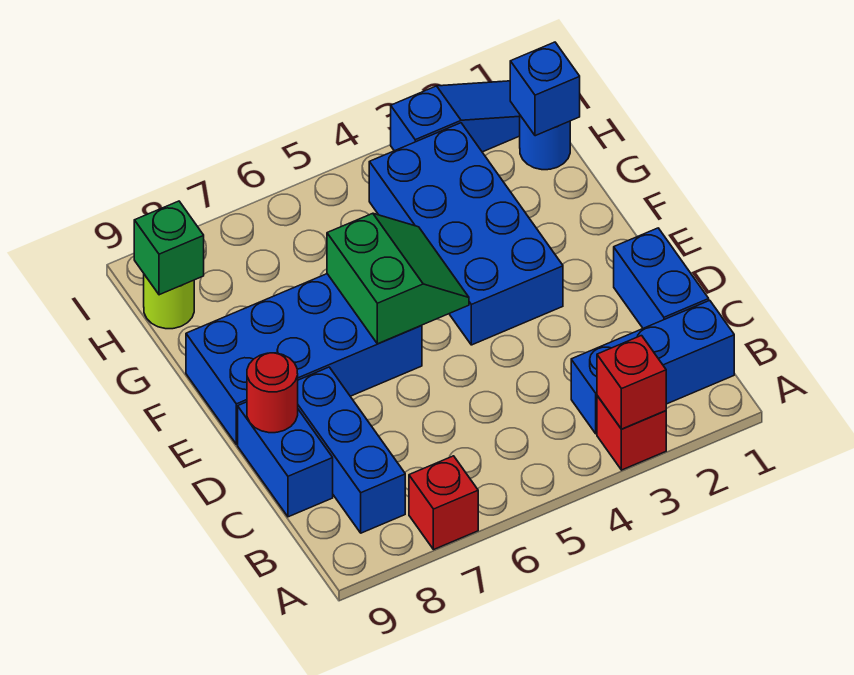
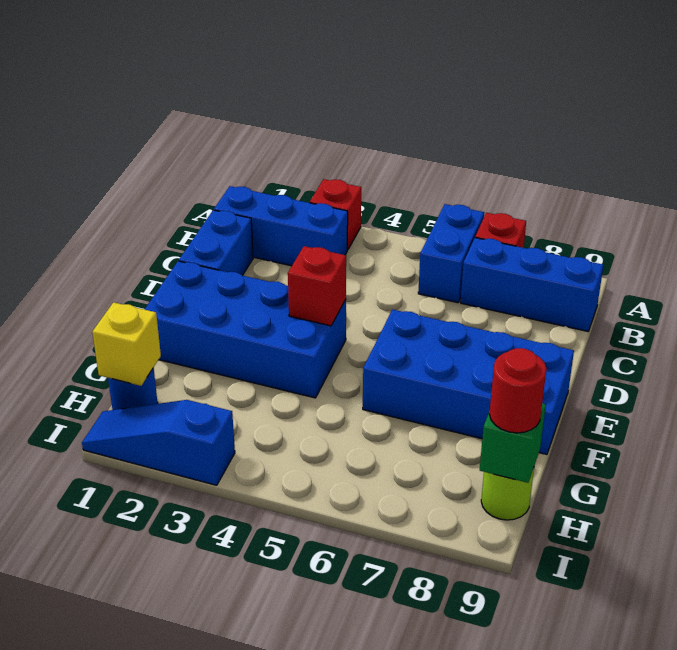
red brick A3 level 2 -> red brick E4 level 2
blue brick B8:D8 level 1 -> blue brick B7:B9 level 1
blue brick C9:D9 level 1 -> blue brick A6:B6 level 1
red round brick D9 level 2 -> red round brick H9 level 3
blue brick E3:H4 level 1 -> blue brick E1:F4 level 1
green slope E5:F6 level 2 top 6 -> none
blue brick H1 level 2 -> yellow brick H1 level 2

